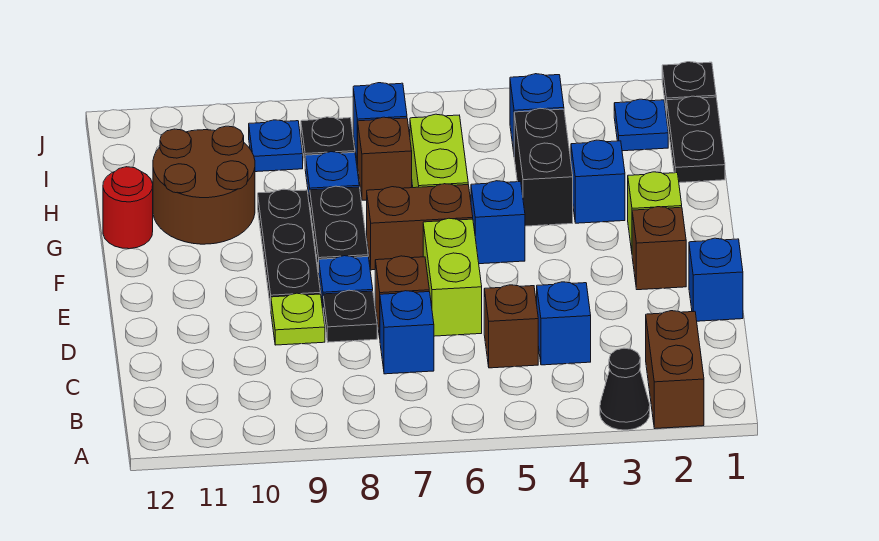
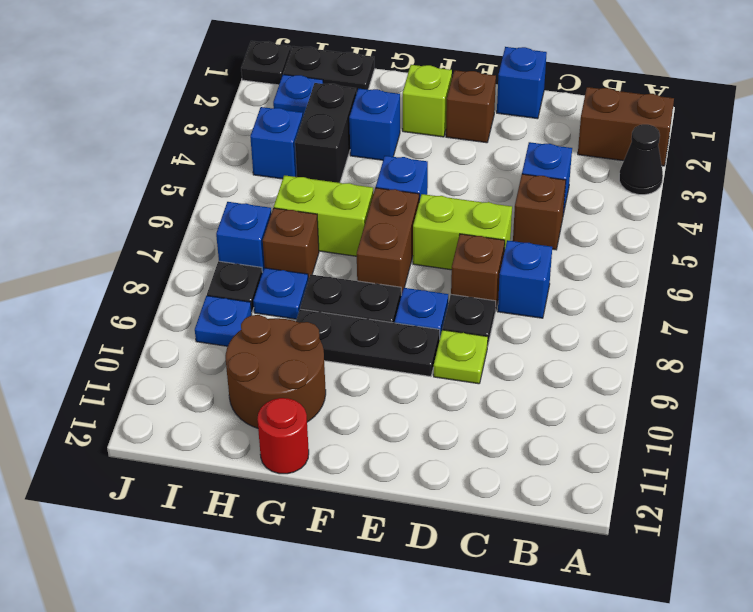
black brick G4:H4 level 1 -> black brick H3:H4 level 1

